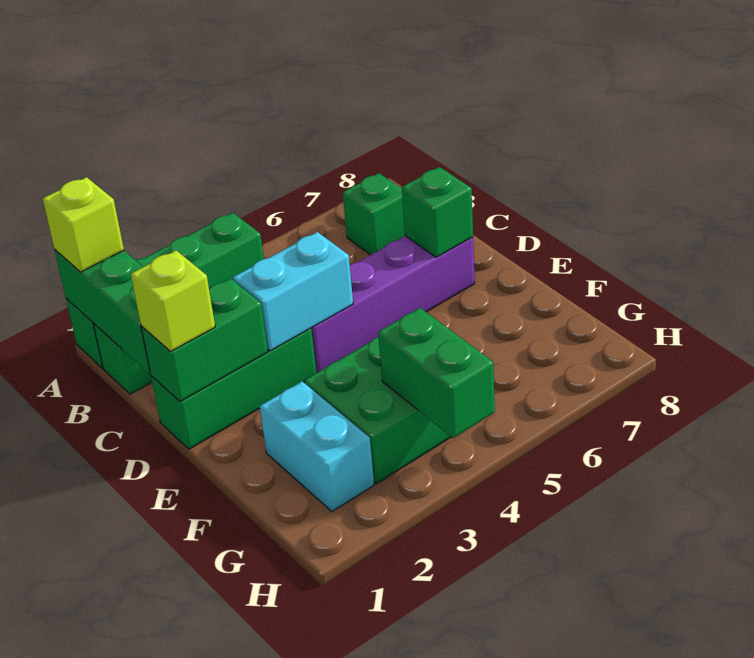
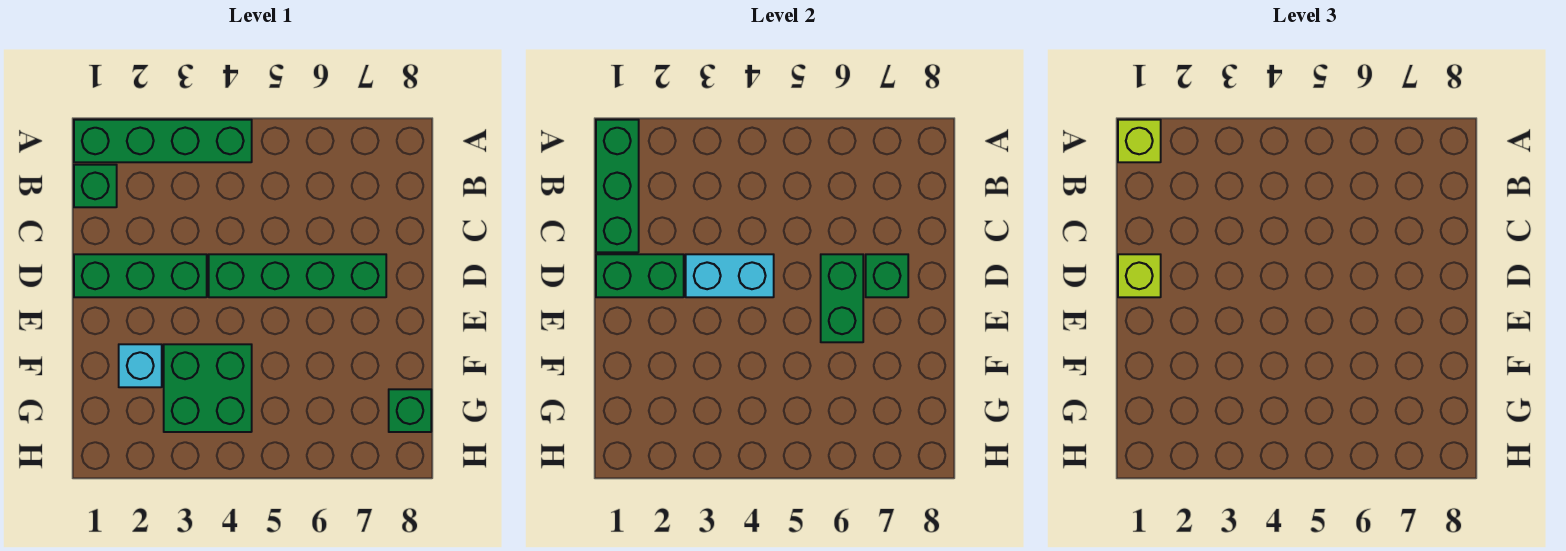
green brick B7 level 1 -> green brick G8 level 1
purple brick D4:D7 level 1 -> green brick D4:D7 level 1
cyan brick F2:G2 level 1 -> cyan brick F2 level 1
green brick G4:H4 level 2 -> green brick D6:E6 level 2

